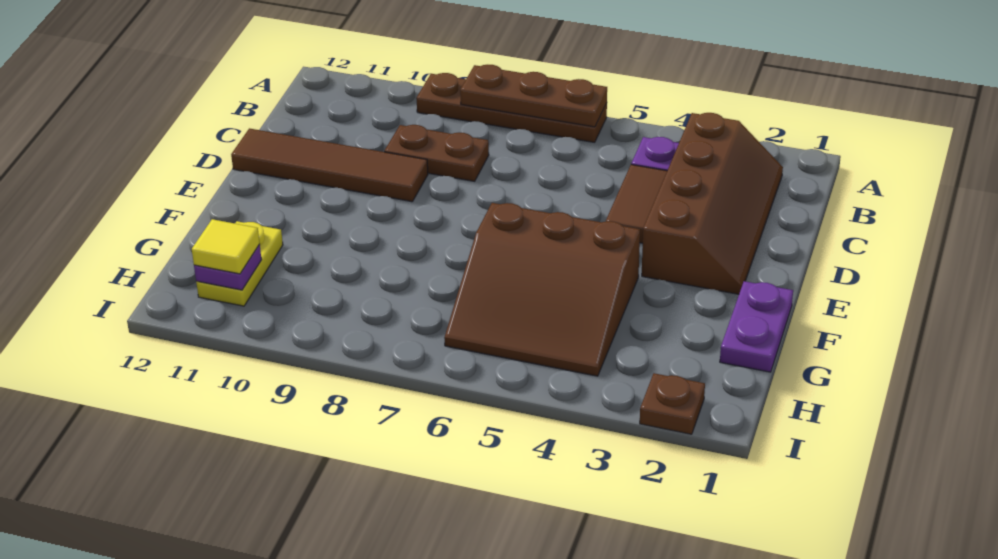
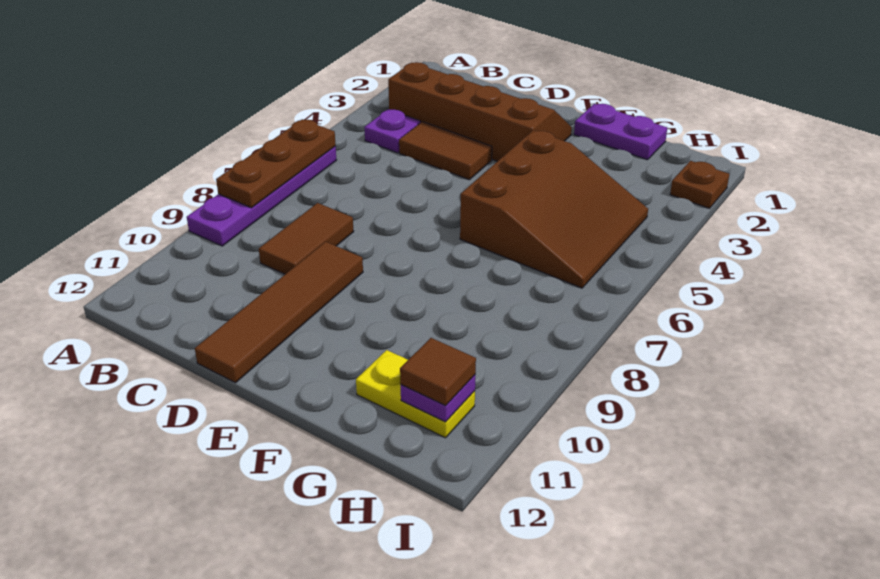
brown plate A6:A9 level 1 -> purple plate A6:A9 level 1
brown plate C8:C9 level 1 -> brown tile C8:C9 level 1
yellow tile H11 level 3 -> brown tile H11 level 3

